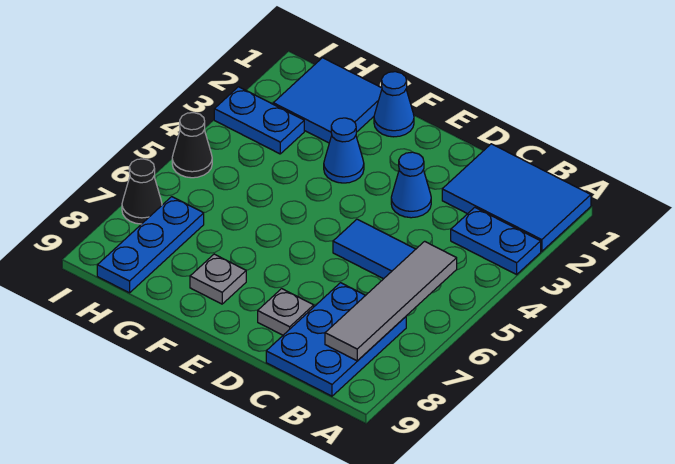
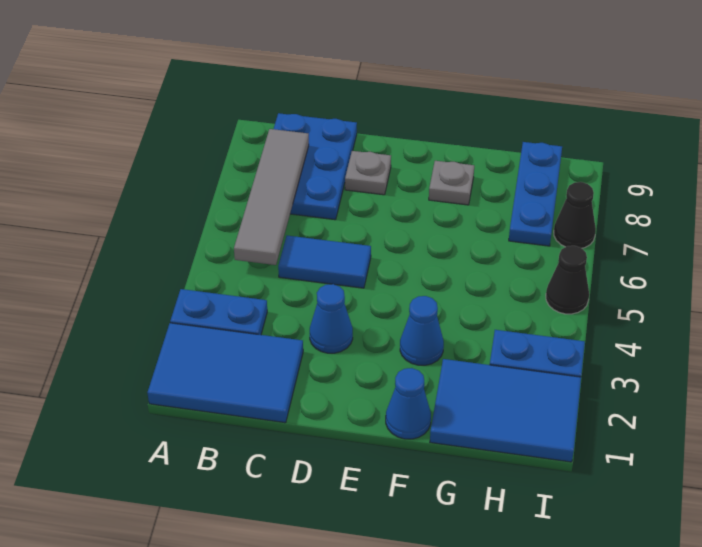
blue tile G1:H2 level 1 -> blue tile G1:I2 level 1

